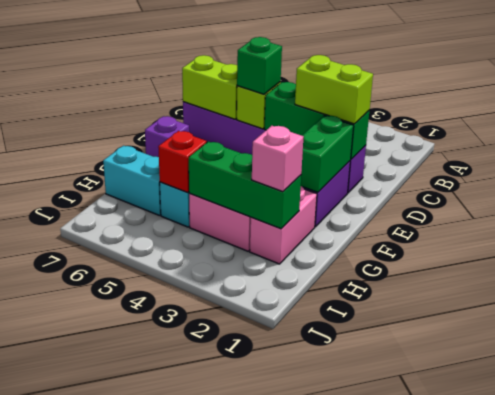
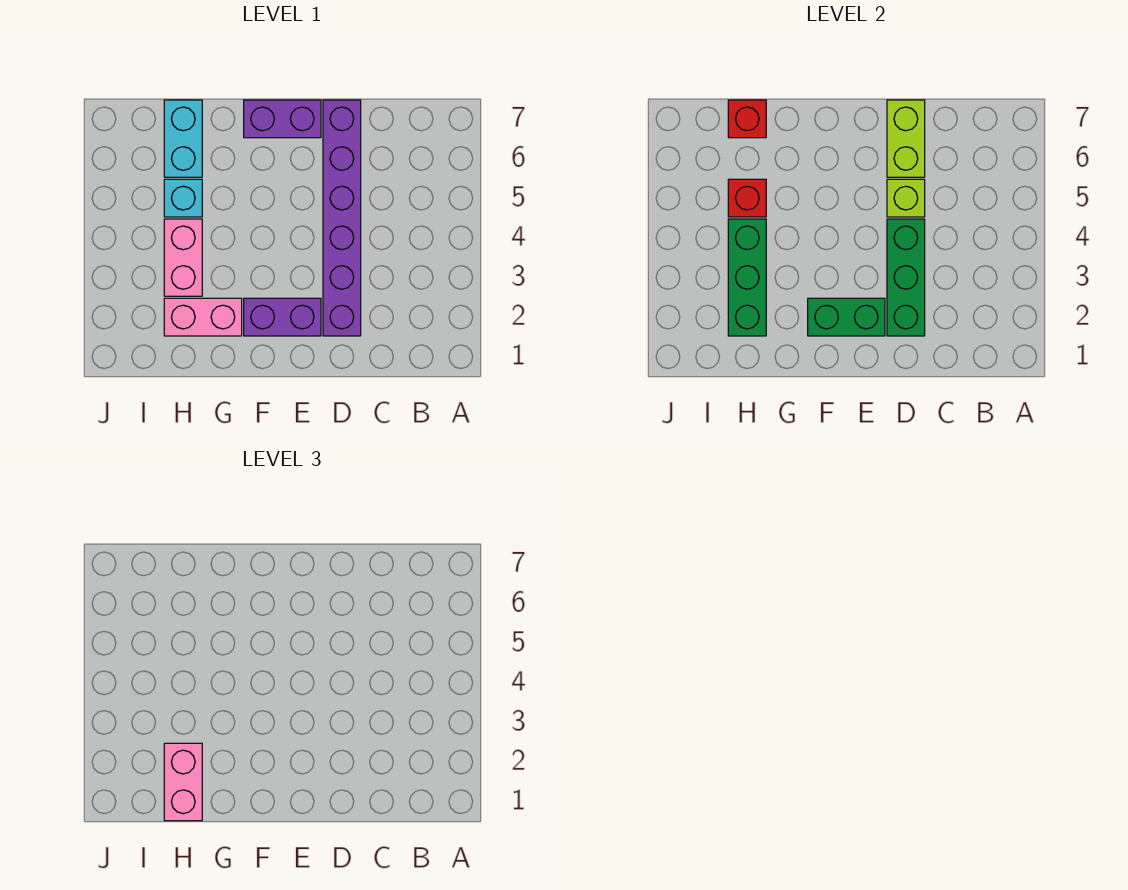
lime brick D2:D3 level 3 -> none
green brick D5 level 3 -> none
purple brick F7 level 1 -> purple brick E7:F7 level 1
pink brick H2 level 3 -> pink brick H1:H2 level 3
none -> red brick H7 level 2

